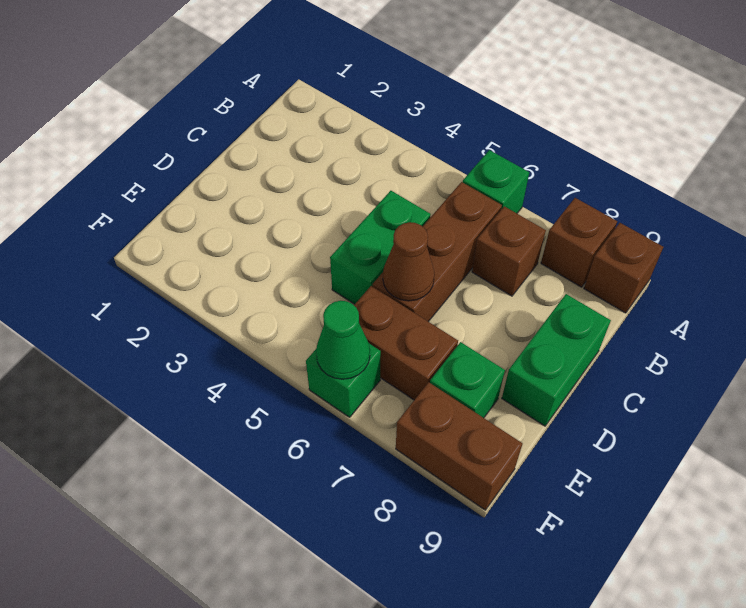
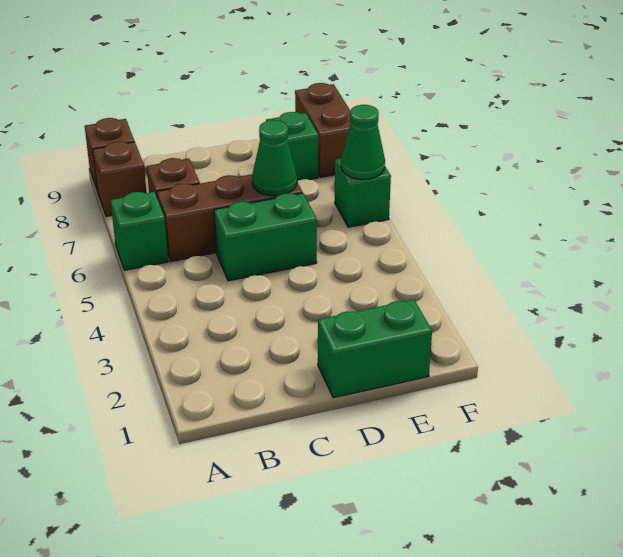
green brick C9:D9 level 1 -> green brick D1:E1 level 1
brown cone D6 level 2 -> green cone D6 level 2
brown brick E6:E7 level 1 -> none

